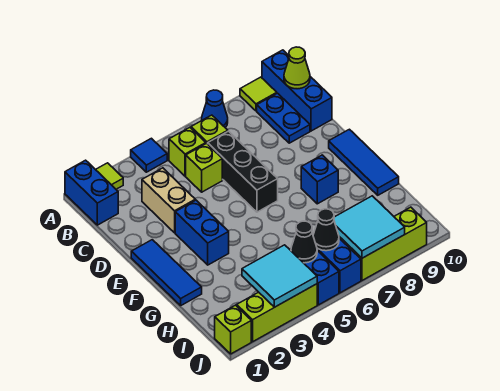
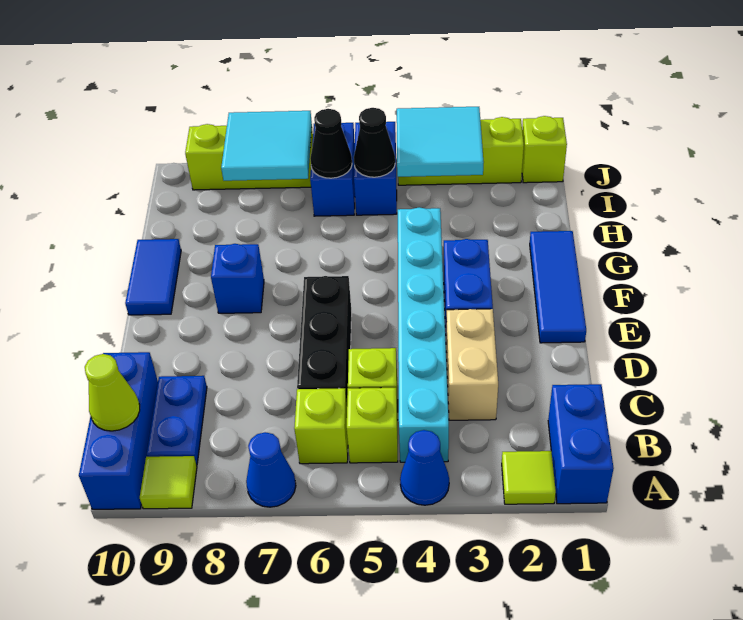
blue tile A4 level 1 -> blue cone A4 level 1
none -> cyan brick B4:G4 level 1
blue tile E10:G10 level 1 -> blue tile F10:G10 level 1

